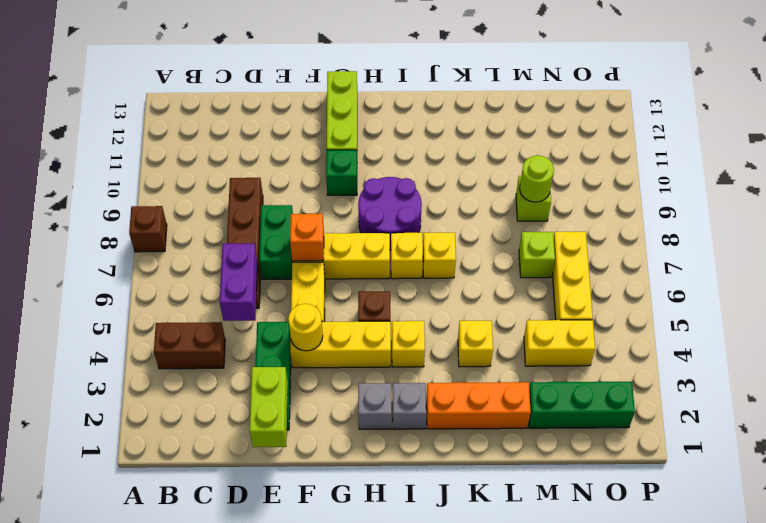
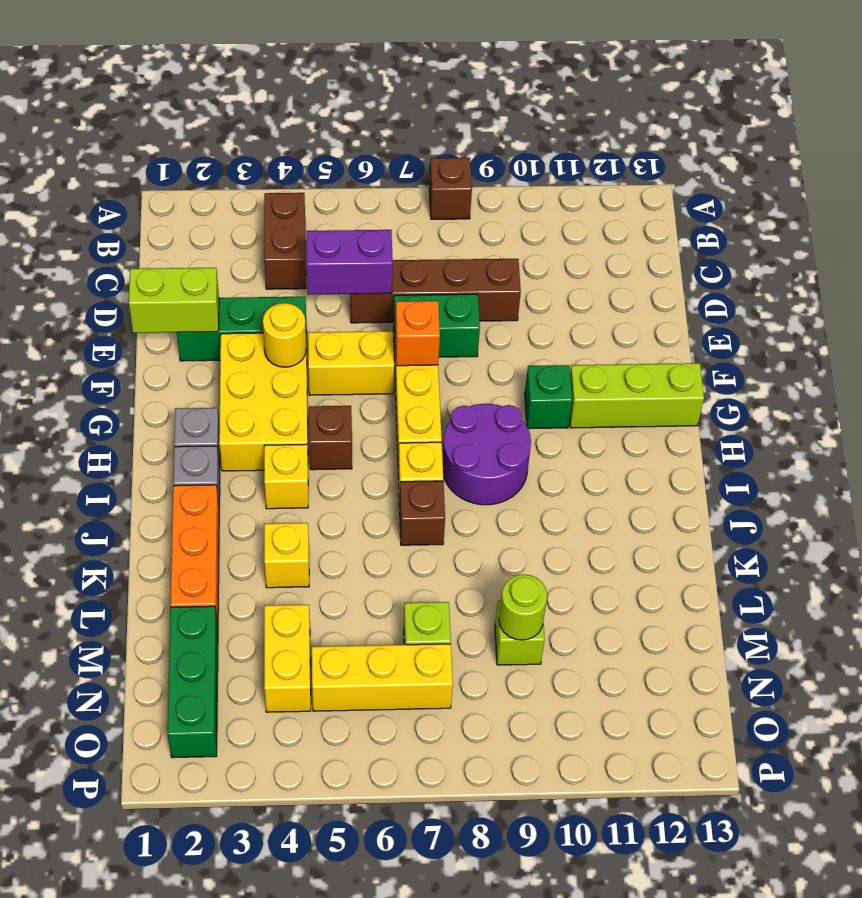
yellow brick F4:H4 level 1 -> yellow brick F3:H4 level 1
yellow brick J7 level 1 -> brown brick J7 level 1

